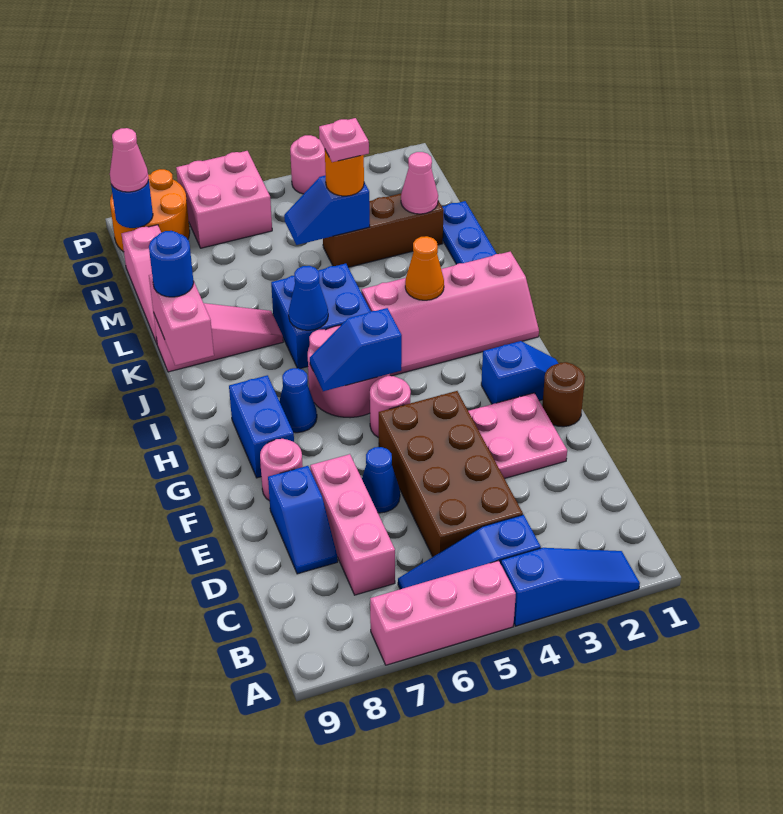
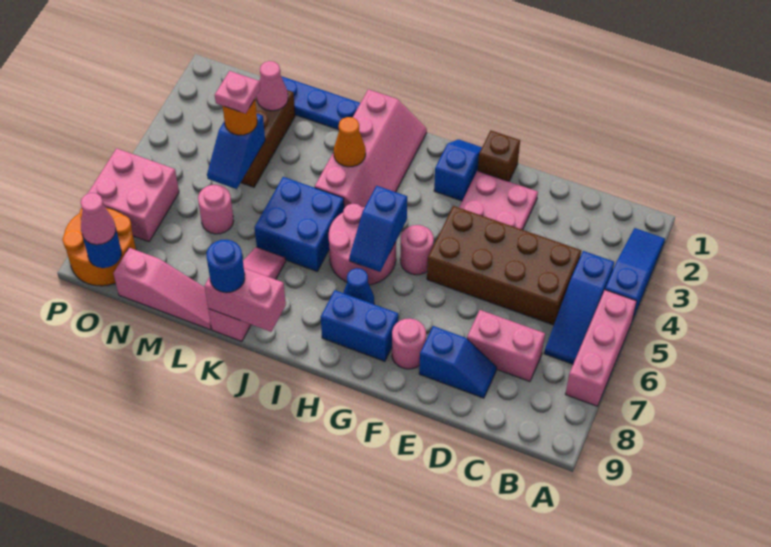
pink brick C7:E7 level 1 -> pink brick C7:D7 level 1
blue cone E6 level 1 -> none
brown round brick F1 level 1 -> brown brick F1 level 1
blue cone J6 level 2 -> none
pink round brick P4 level 1 -> pink round brick M6 level 1

